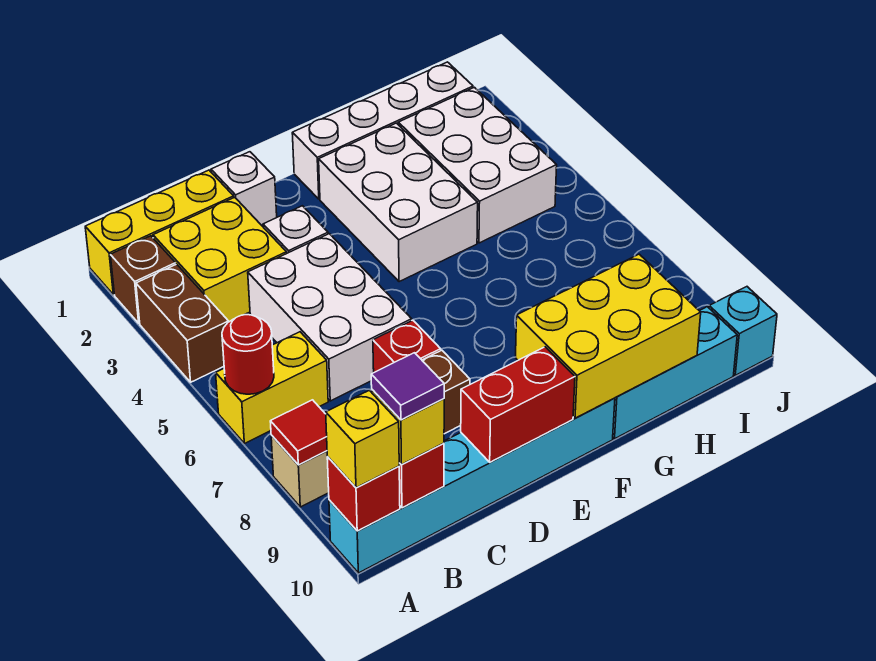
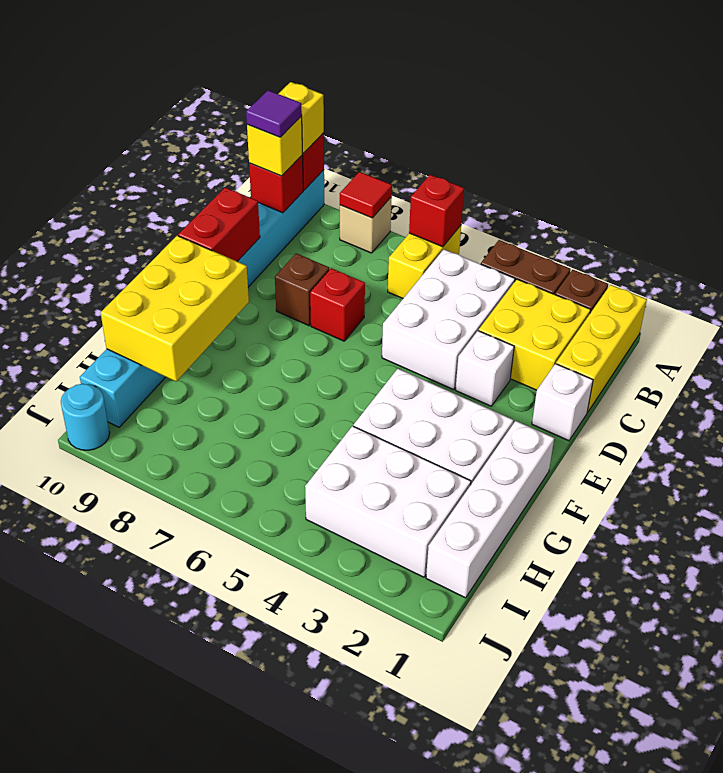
red round brick A6 level 2 -> red brick A6 level 2
white brick C4:D6 level 1 -> white brick B4:D5 level 1
cyan brick J10 level 1 -> cyan round brick J10 level 1

